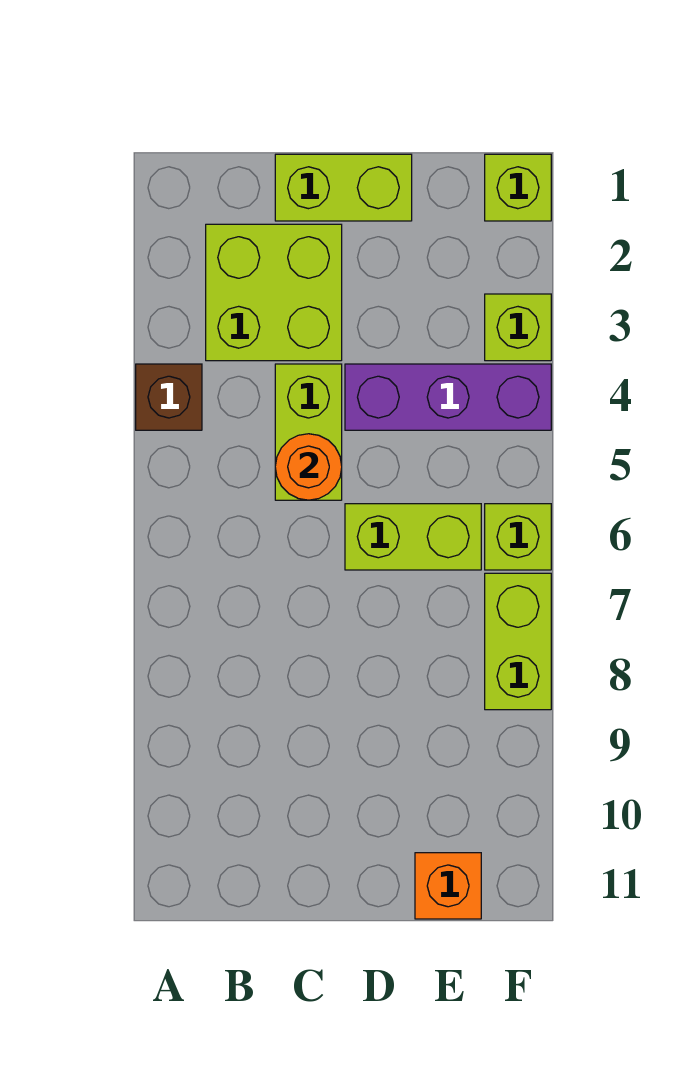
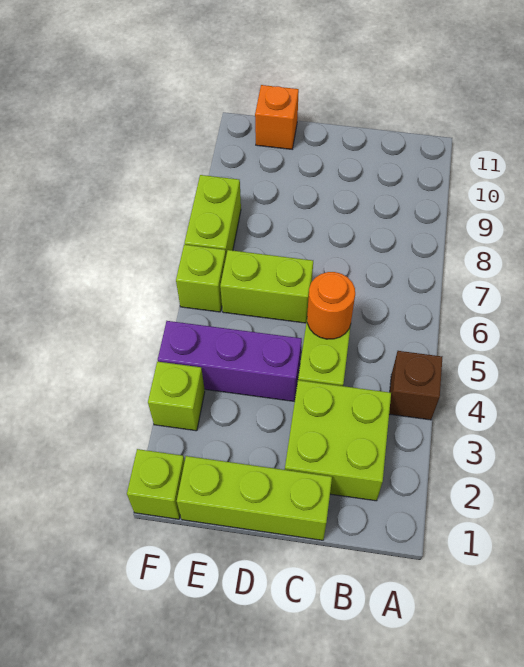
lime brick C1:D1 level 1 -> lime brick C1:E1 level 1

